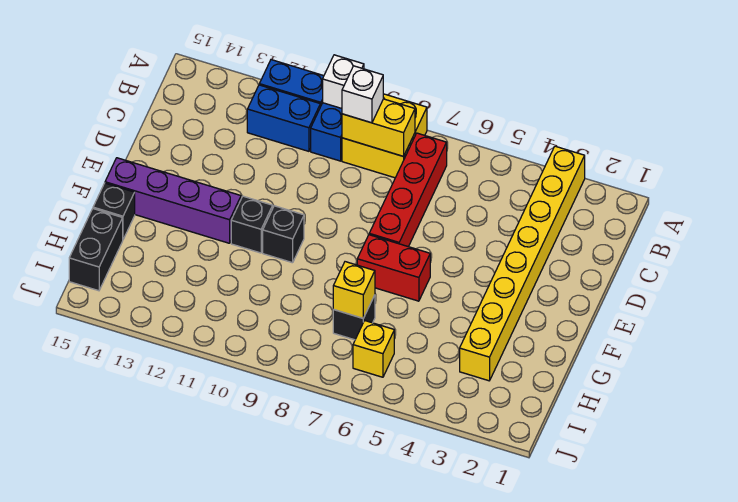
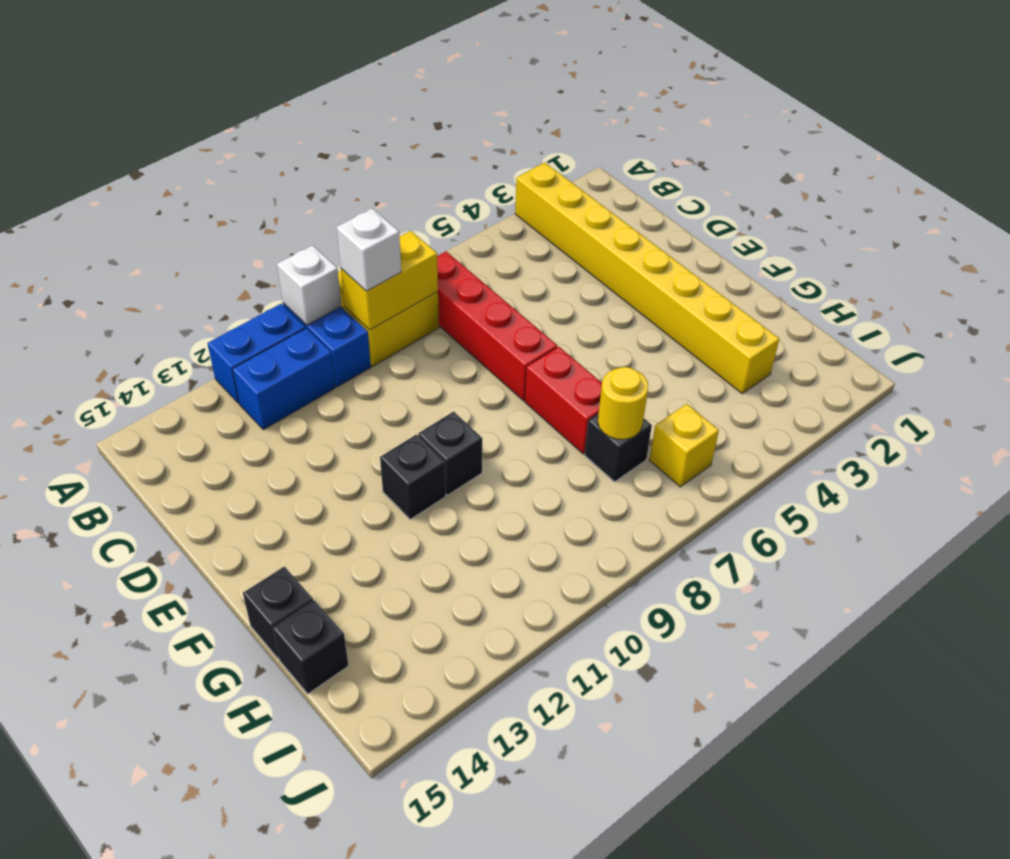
red brick F6:F7 level 1 -> red brick F7:G7 level 1
purple brick F12:F15 level 1 -> none
yellow brick H7 level 2 -> yellow round brick H7 level 2
black brick H15:I15 level 1 -> black brick H15 level 1

